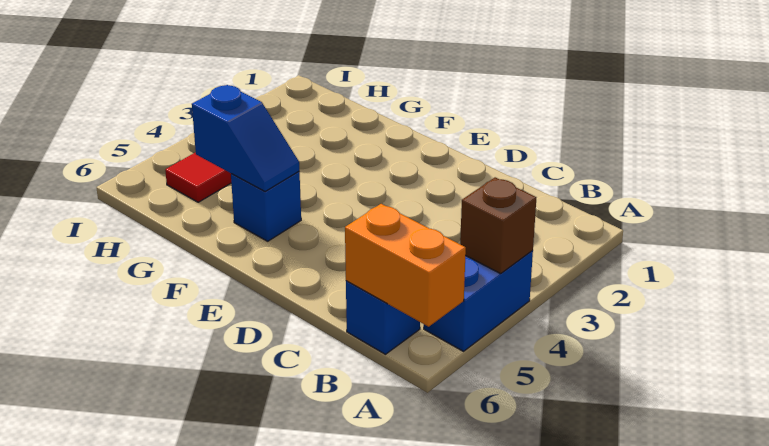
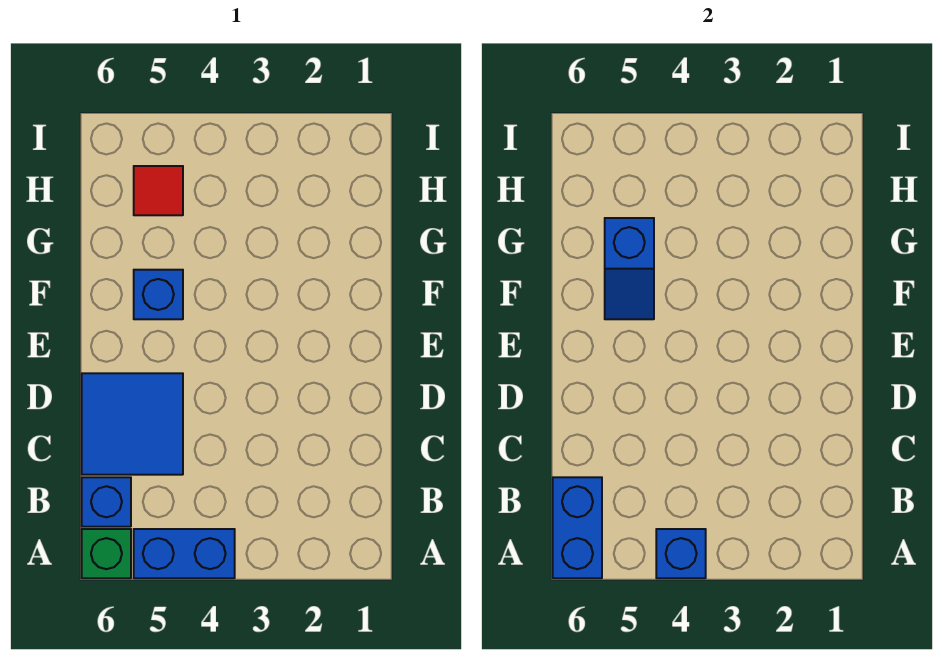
brown brick A4 level 2 -> blue brick A4 level 2
none -> green brick A6 level 1
orange brick A6:B6 level 2 -> blue brick A6:B6 level 2
none -> blue tile C5:D6 level 1

